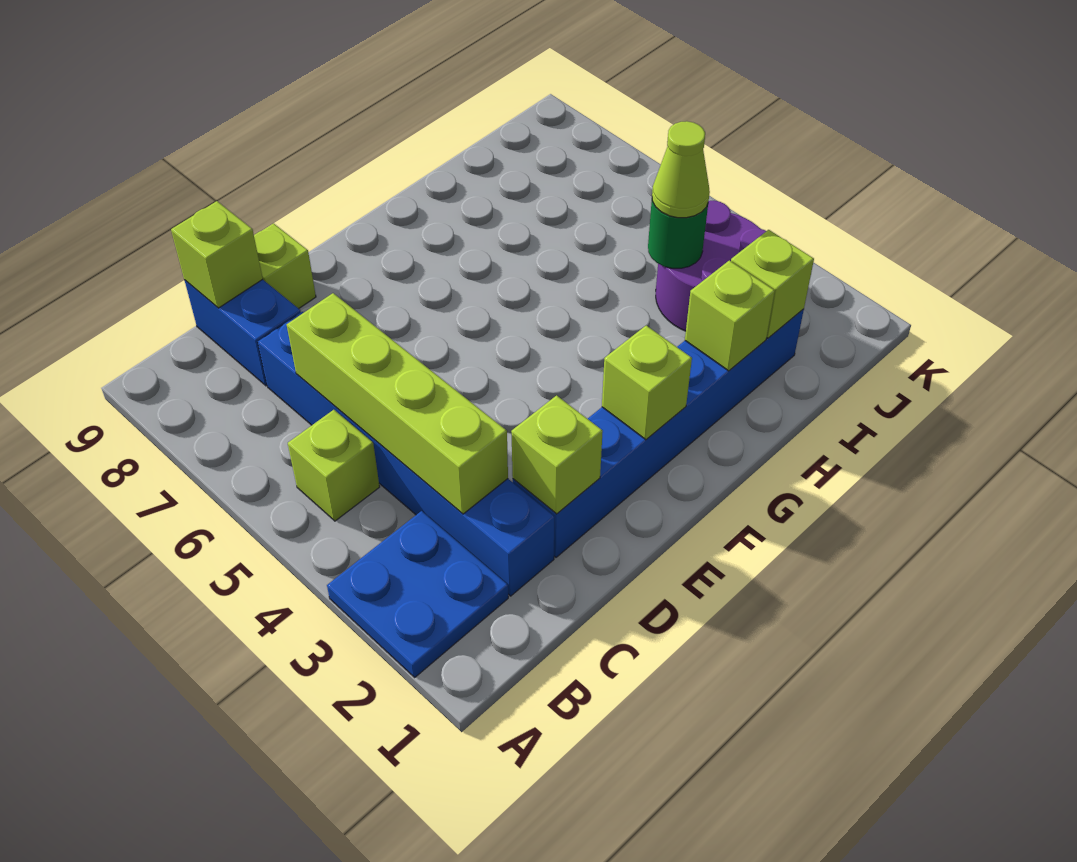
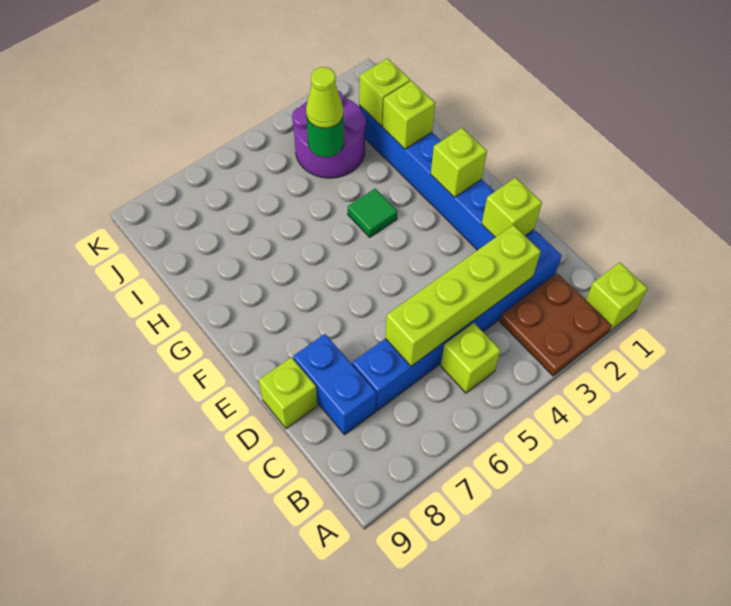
blue plate A2:B3 level 1 -> brown plate A2:B3 level 1
blue brick C8:C9 level 1 -> blue brick C8:D8 level 1
lime brick C9 level 2 -> lime brick A1 level 1
none -> green tile G4 level 1

